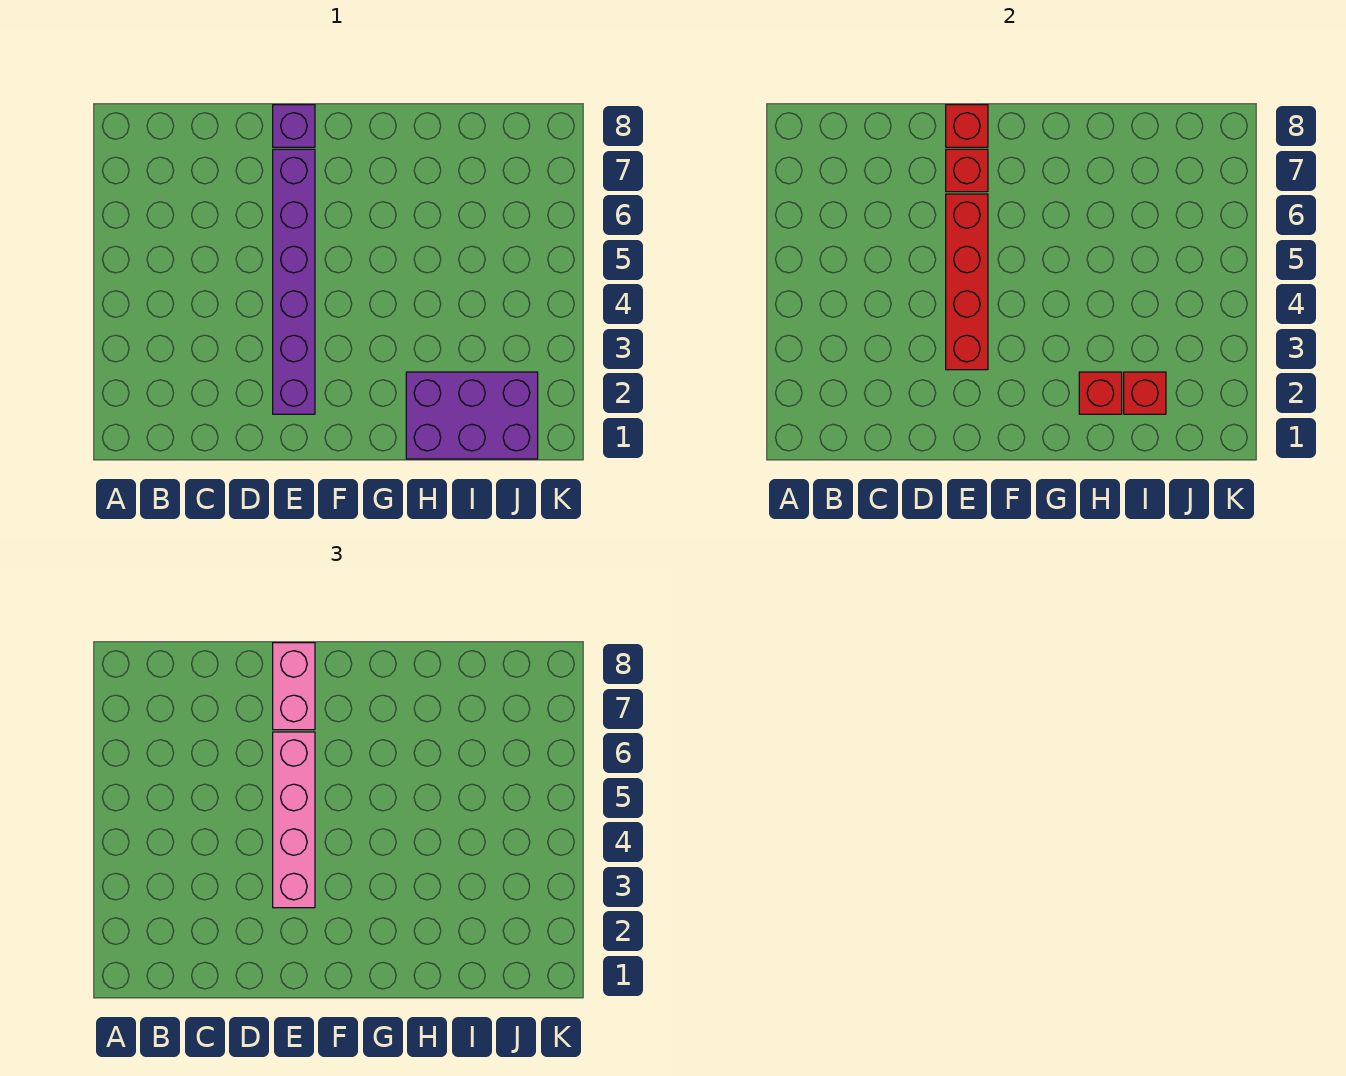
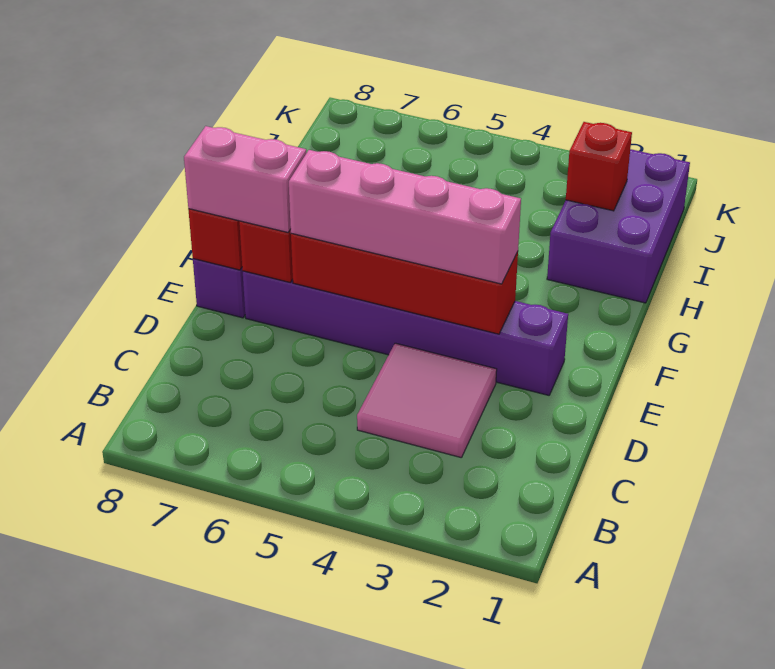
none -> pink tile C3:D4 level 1
red brick H2 level 2 -> none

